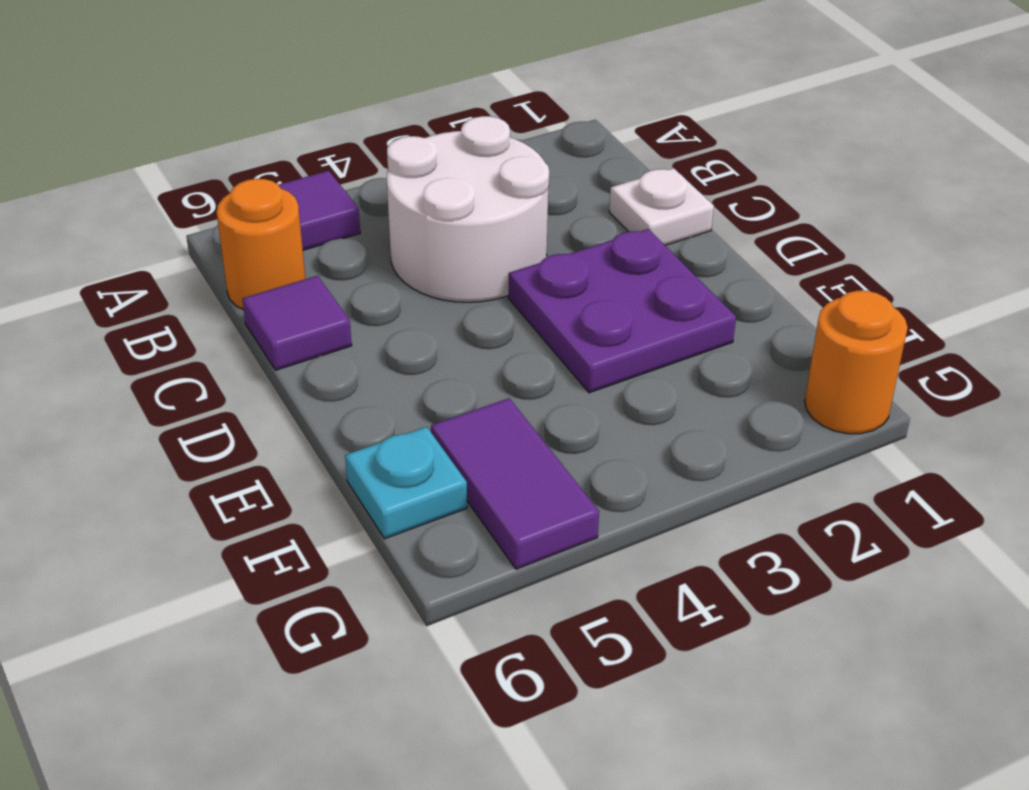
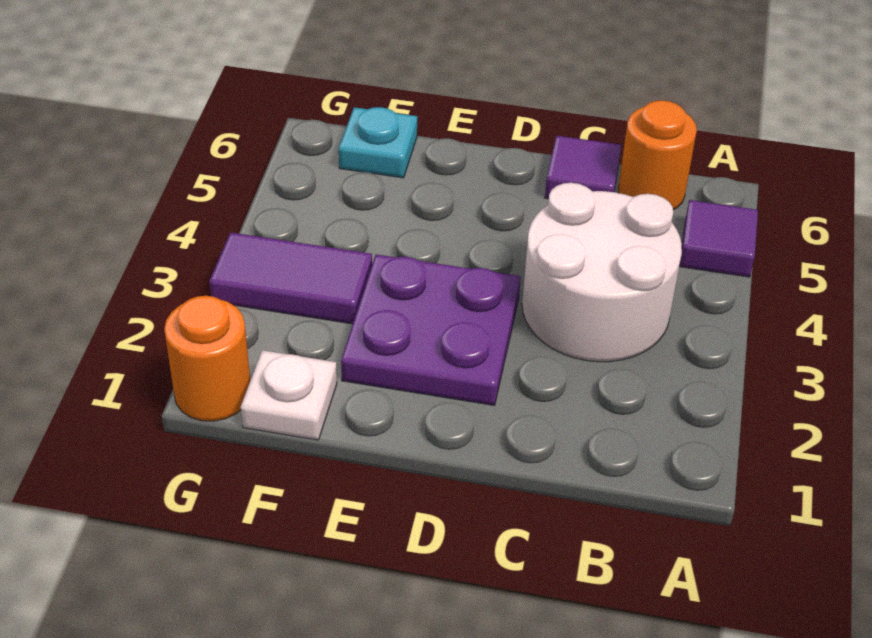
white plate C1 level 1 -> white plate F1 level 1
purple tile F5:G5 level 1 -> purple tile F3:G3 level 1

